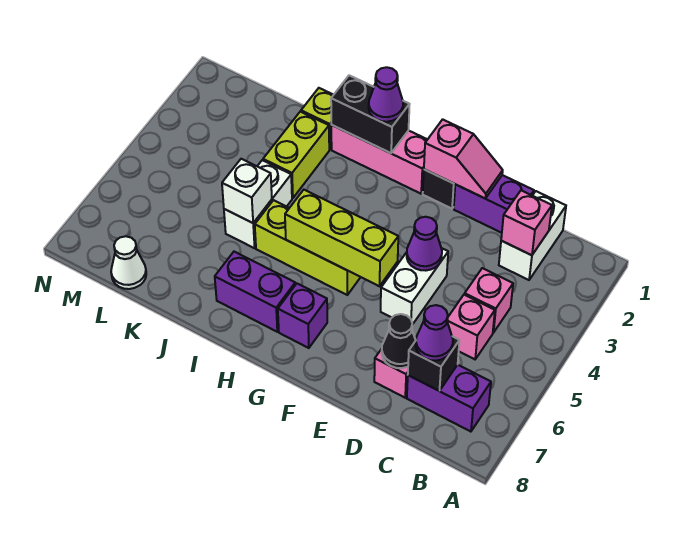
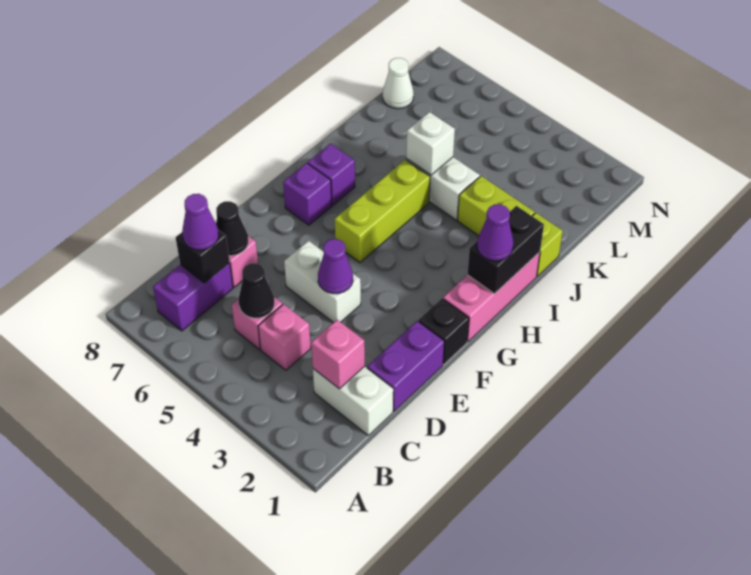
none -> black cone C5 level 2
pink slope E1:F1 level 2 top F -> none
lime brick F5:H5 level 2 -> none
purple brick H7:I7 level 1 -> purple brick H7 level 1

